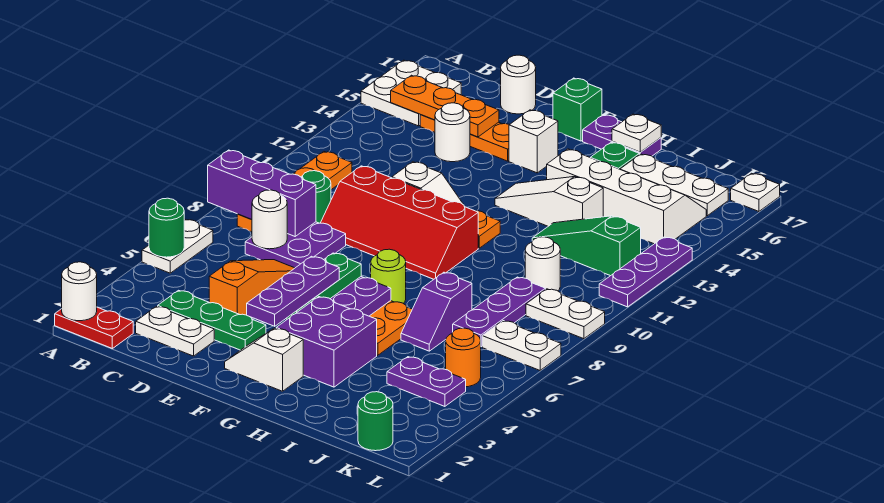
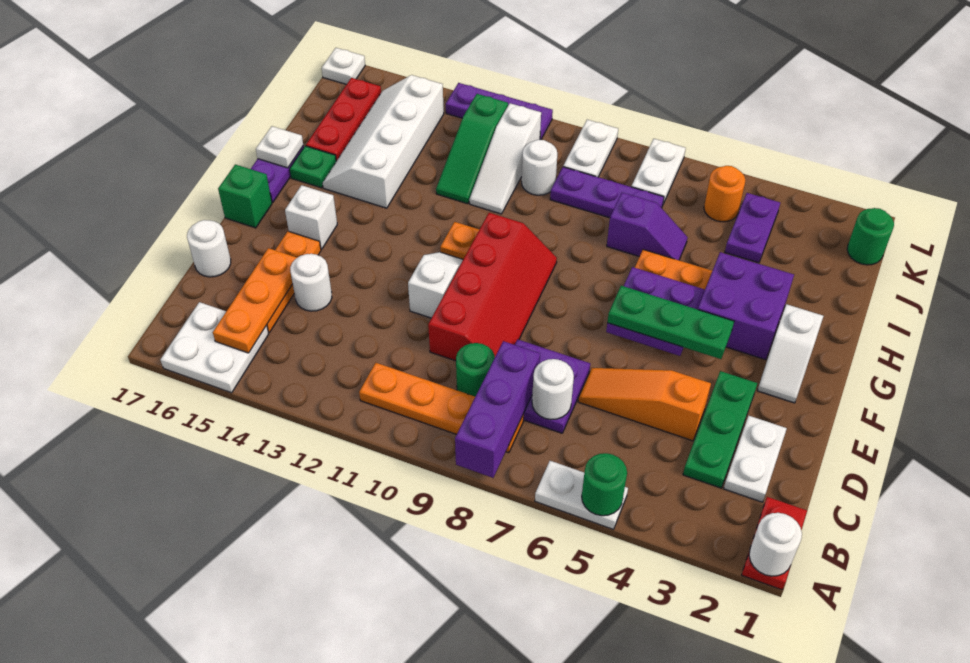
purple plate F3:F5 level 4 -> none
lime round brick G7 level 1 -> none
white slope G13:I13 level 1 top I -> white slope I11:K11 level 1 top K
white plate I16:K16 level 1 -> red plate I16:K16 level 1

